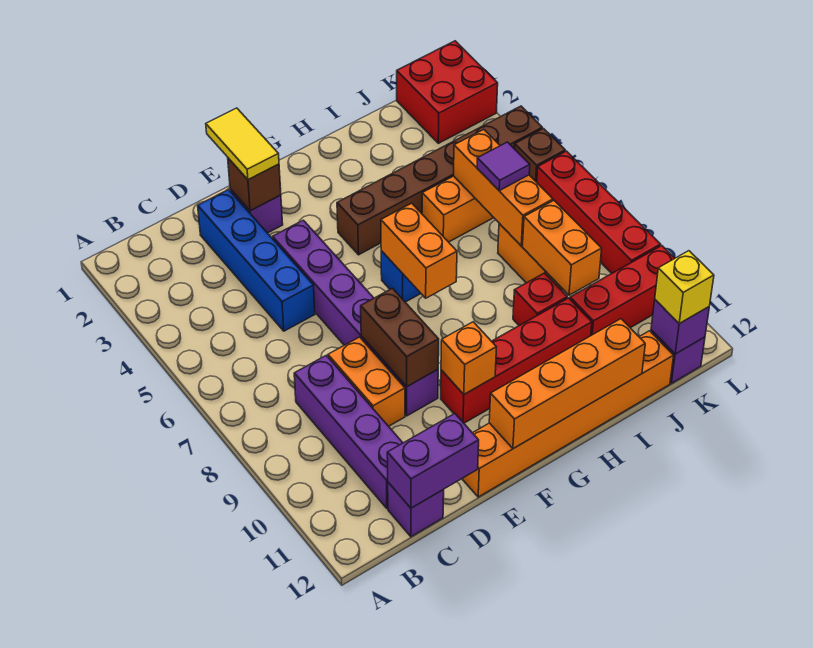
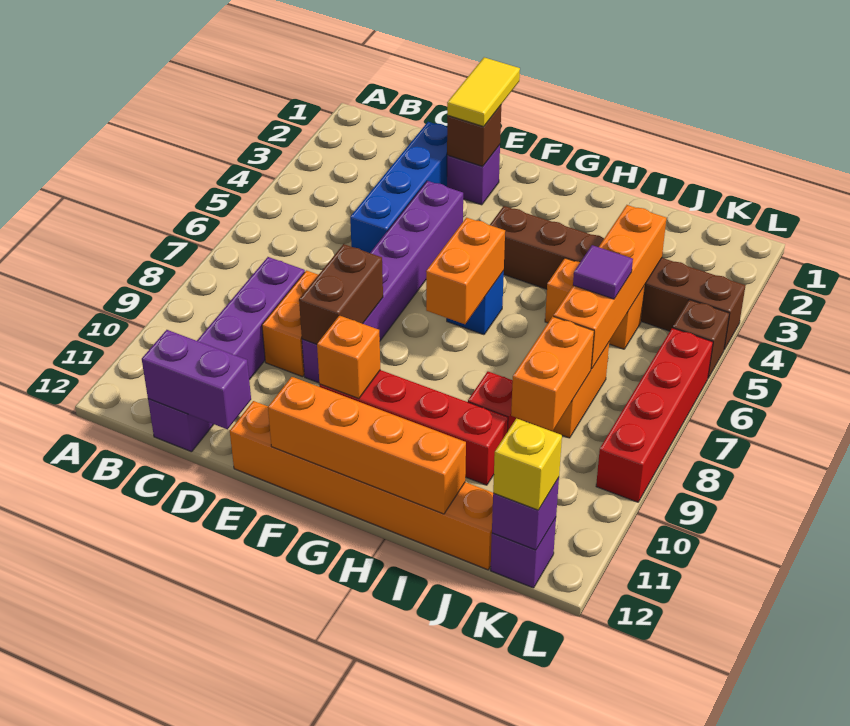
orange brick J5:J7 level 2 -> orange brick J4:J7 level 2
red brick J10:L10 level 1 -> none
red brick K1:L2 level 1 -> none

